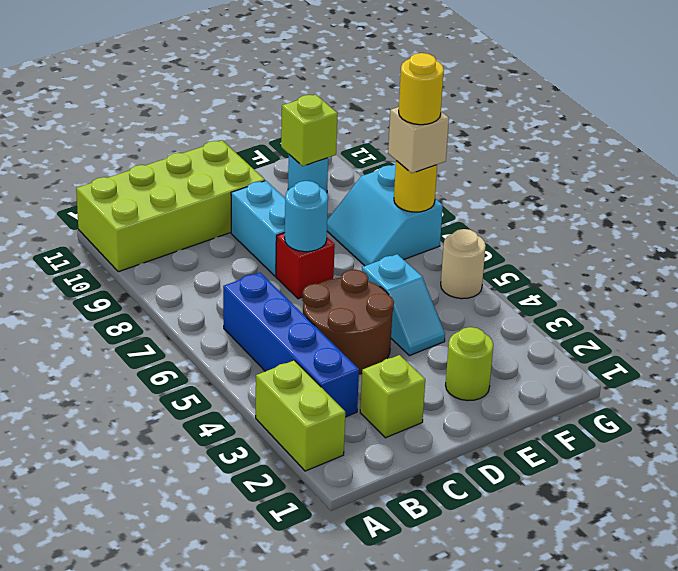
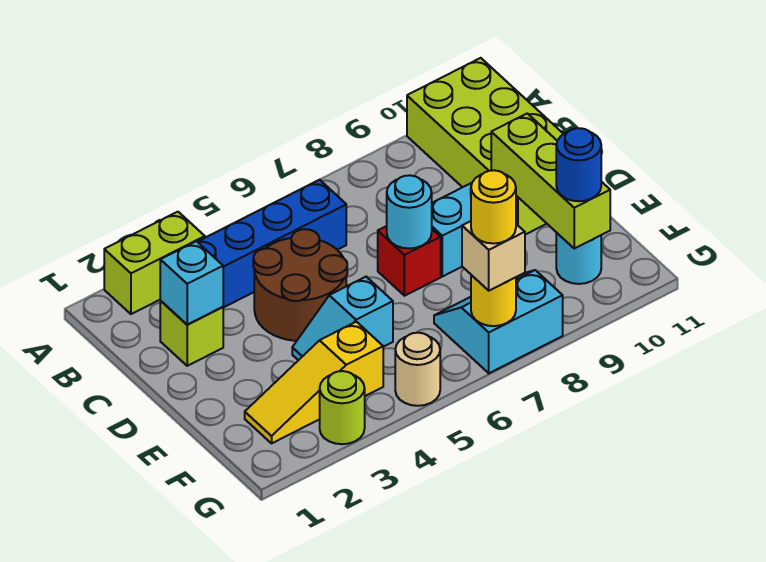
none -> cyan brick C2 level 2
lime round brick E2 level 1 -> lime round brick G3 level 1
none -> yellow slope F2:F4 level 1 top 4
lime brick F10 level 2 -> lime brick D10:F10 level 2
none -> blue round brick F10 level 3

